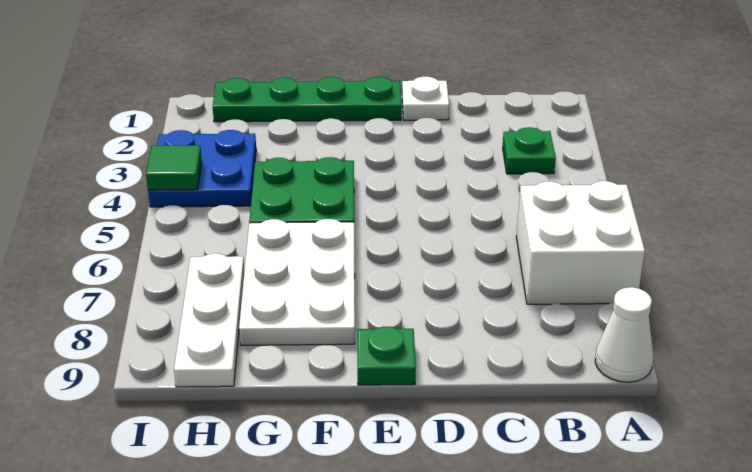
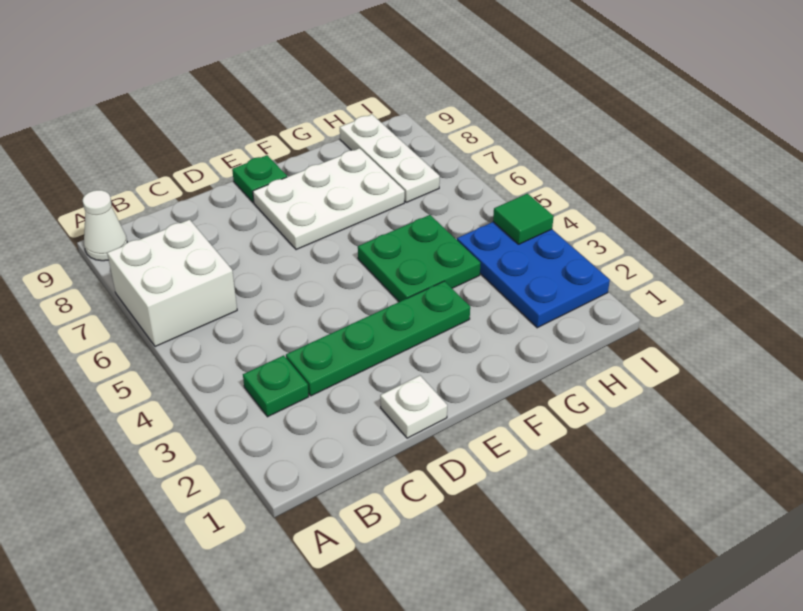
green plate E1:H1 level 1 -> green plate C3:F3 level 1
white plate F6:G8 level 1 -> white plate E7:G8 level 1
blue plate H3:I4 level 1 -> blue plate H2:I4 level 1

